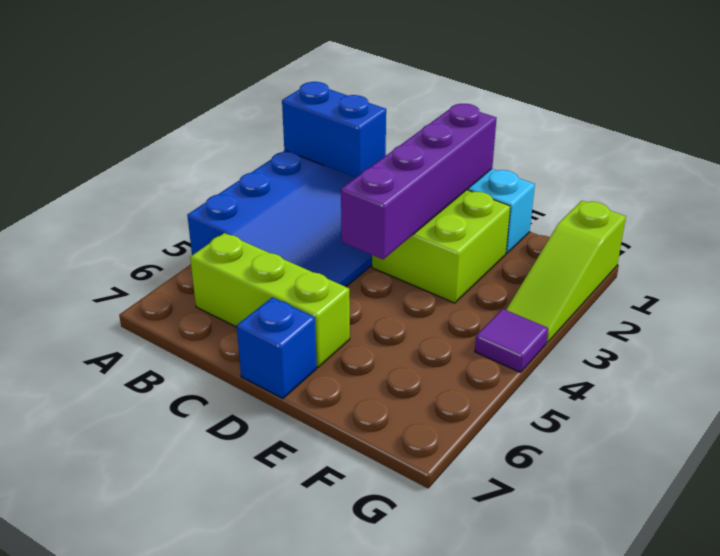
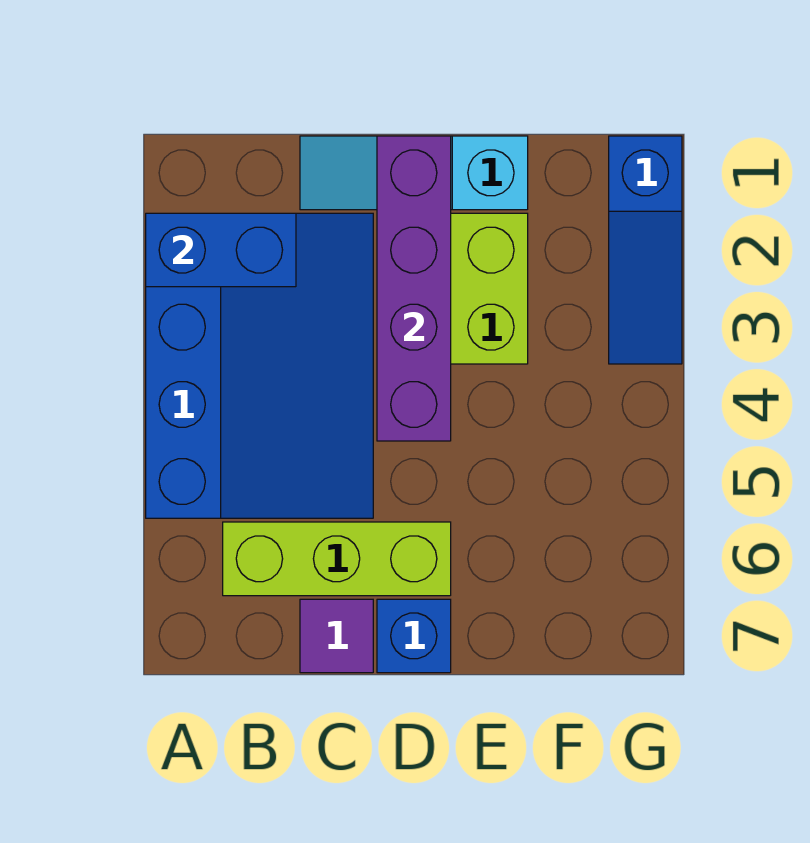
lime slope G1:G3 level 1 top 1 -> blue slope G1:G3 level 1 top 1
purple tile G4 level 1 -> purple tile C7 level 1

